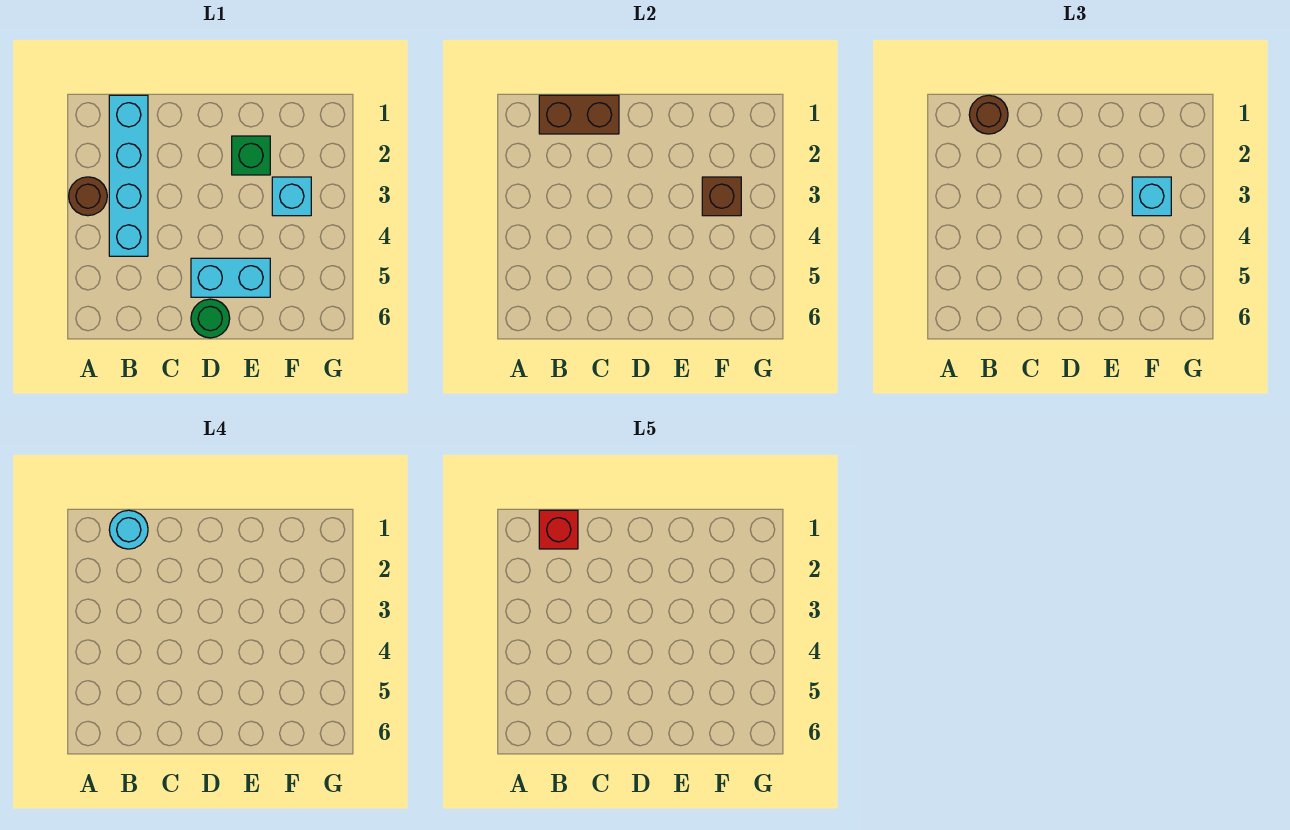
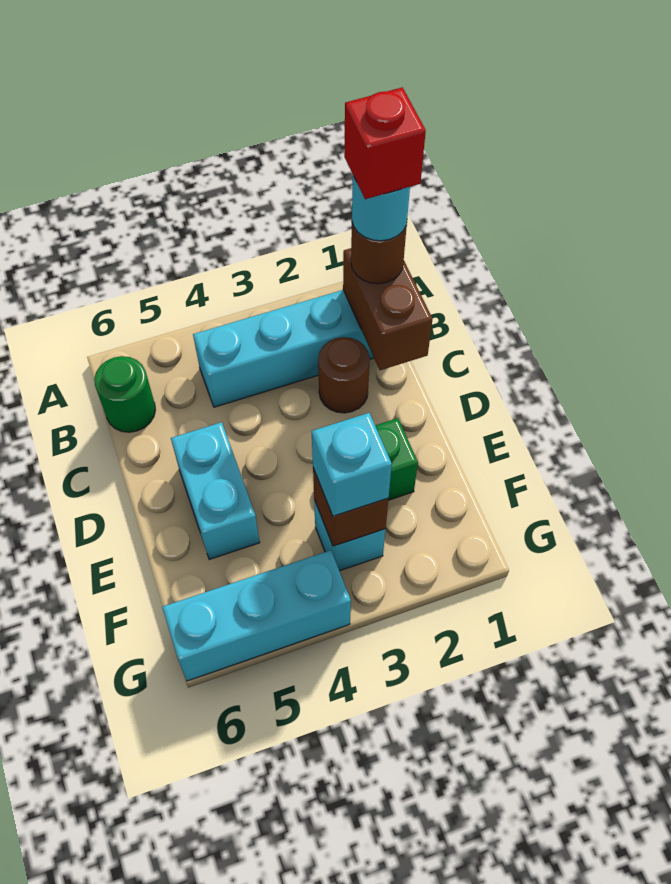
brown round brick A3 level 1 -> brown round brick C2 level 1
green round brick D6 level 1 -> green round brick B6 level 1
none -> cyan brick G4:G6 level 1

